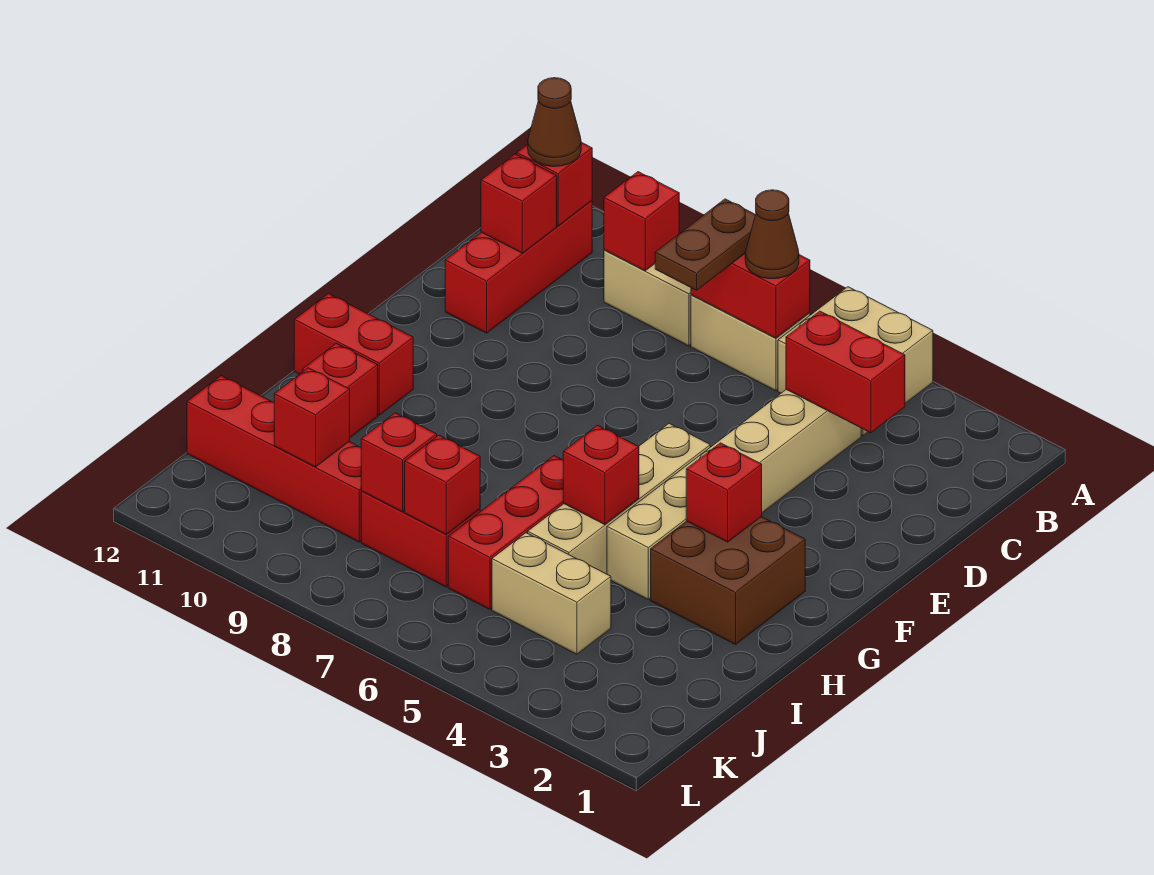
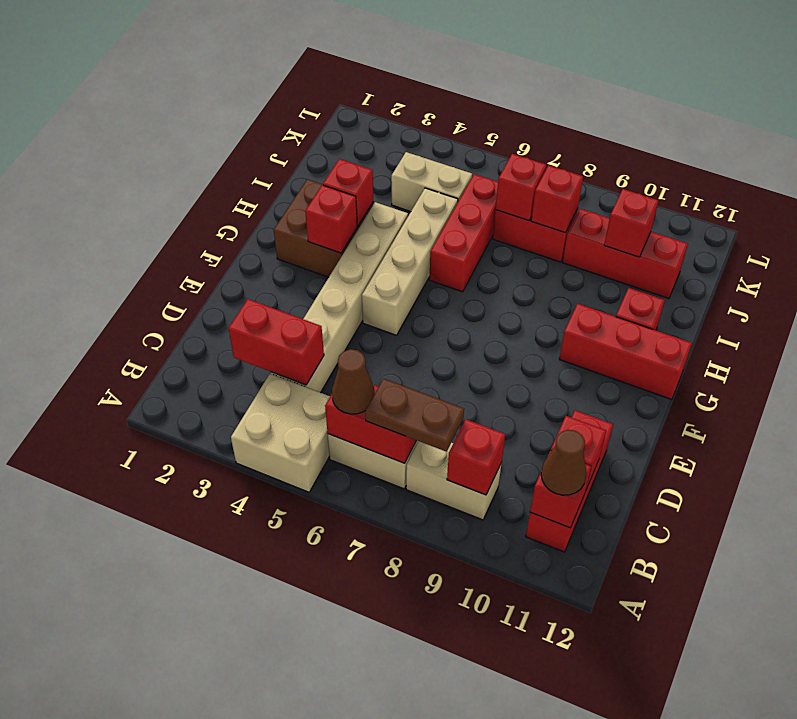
brown plate B7:C7 level 3 -> brown plate B7:B8 level 3
red brick G11:G12 level 1 -> red brick G10:G12 level 1
red brick H5 level 2 -> red brick H3 level 2
red brick J9:J12 level 1 -> red brick J9:J11 level 1

